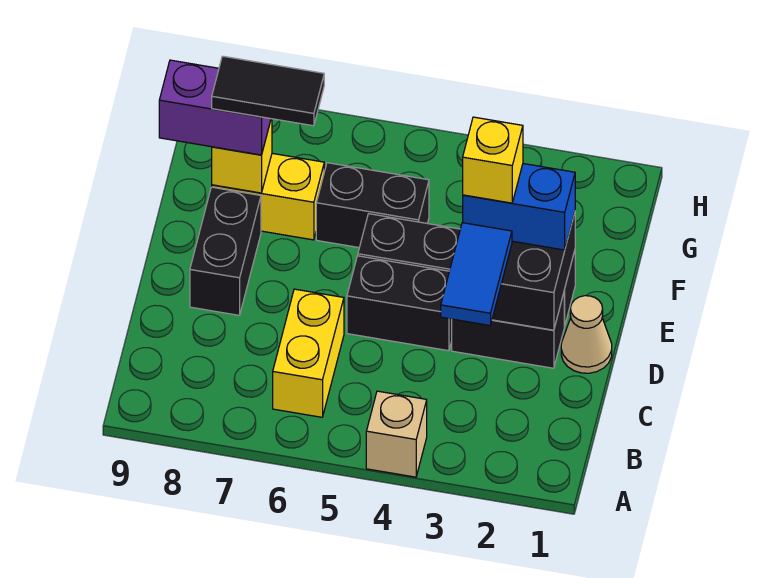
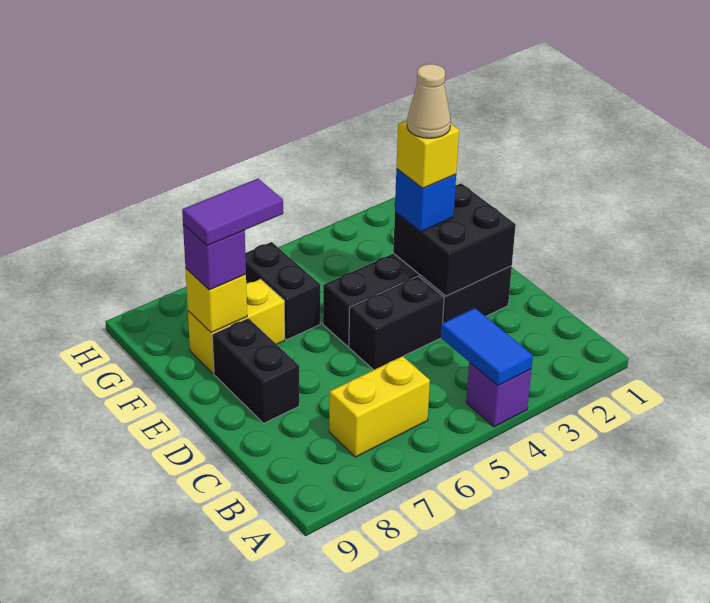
tan brick A4 level 1 -> purple brick A4 level 1
yellow brick B6:C6 level 1 -> yellow brick B6:B7 level 1
blue tile C3:D3 level 3 -> blue tile A4:B4 level 2
tan cone D1 level 1 -> tan cone E3 level 5
blue brick E2:E3 level 3 -> blue brick E3 level 3
black brick F5:F6 level 1 -> black brick F6:G6 level 1
black tile F7:F8 level 4 -> purple tile F7:F8 level 4
purple brick F8:F9 level 3 -> purple brick F8 level 3

